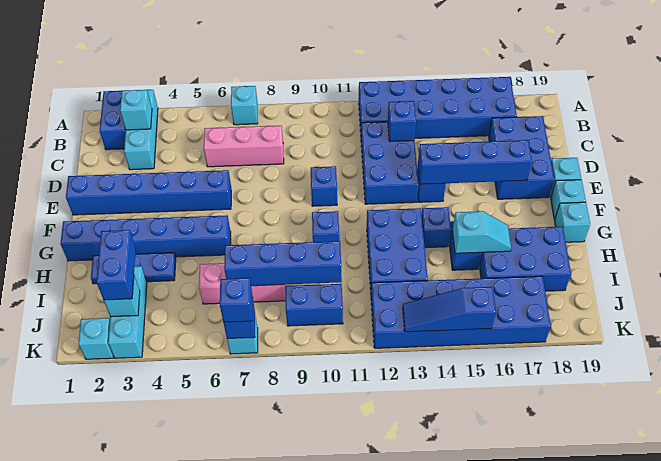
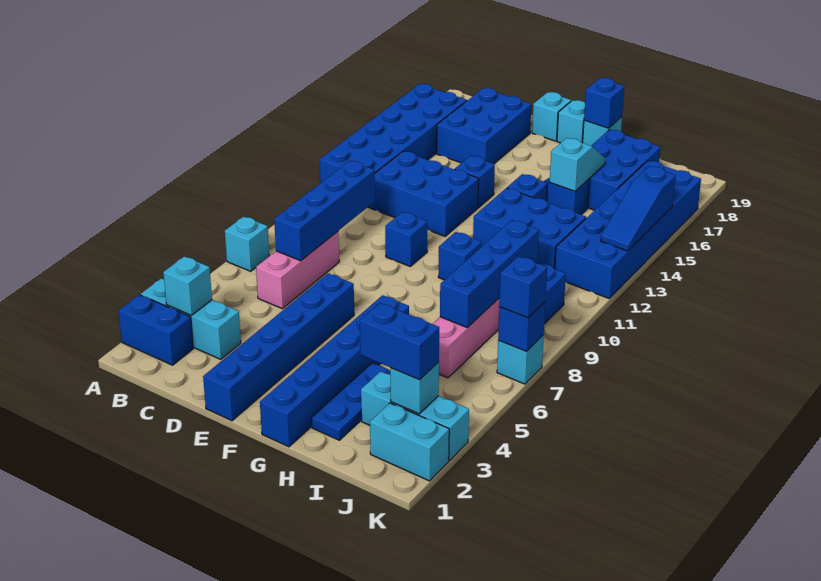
blue brick C13 level 2 -> blue brick G19 level 2
blue brick C17:E18 level 1 -> blue brick C16:D18 level 1
blue brick E14:E17 level 2 -> blue brick C7:C10 level 2
cyan brick K2 level 1 -> cyan brick J2:K2 level 1

